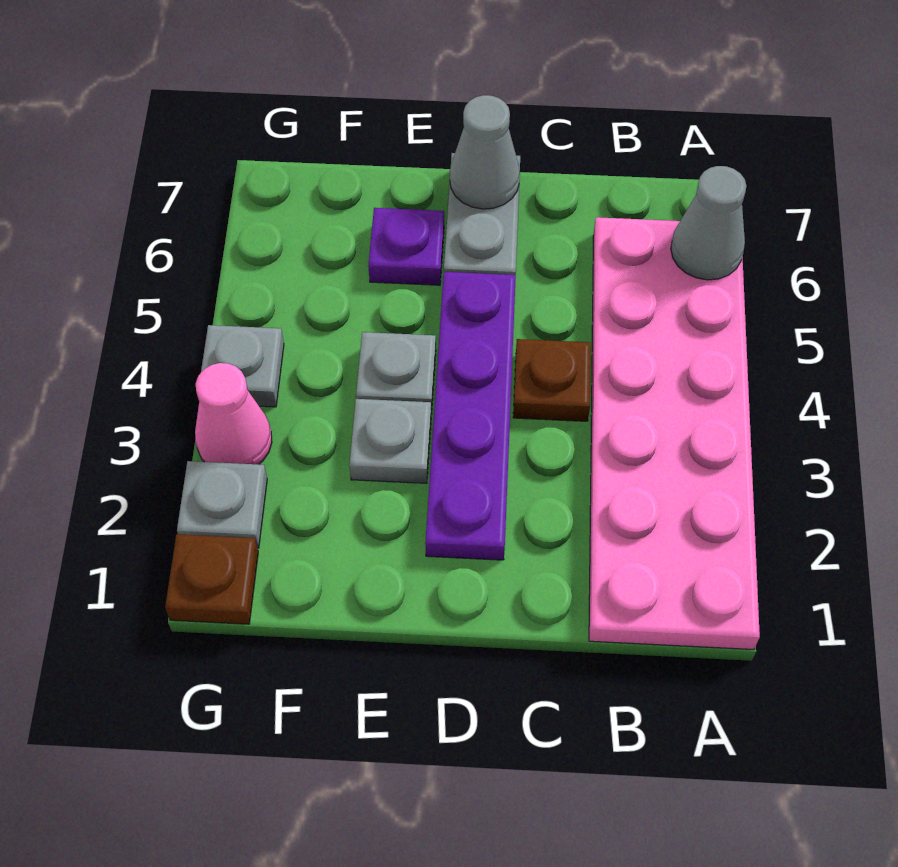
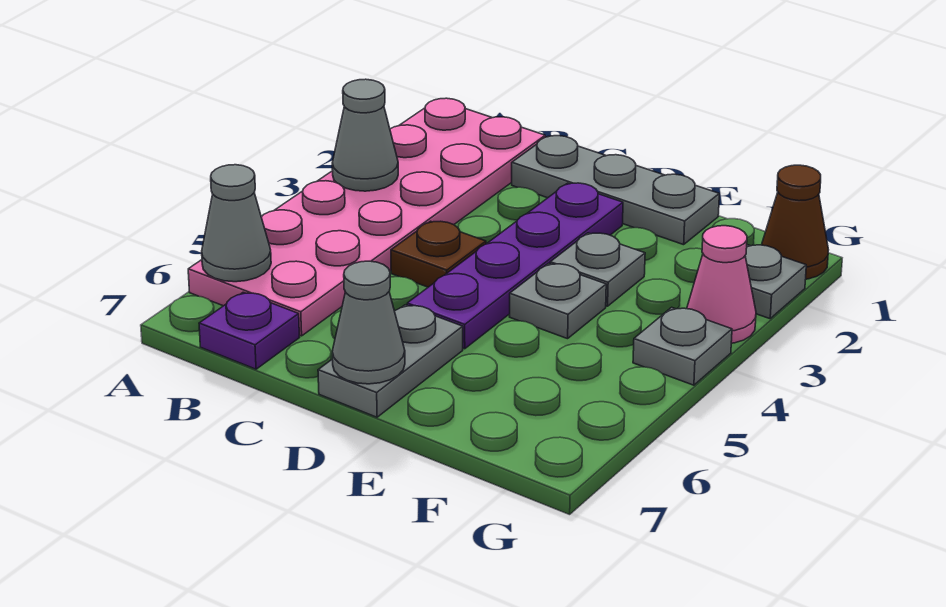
none -> grey cone A3 level 2
none -> grey plate C1:E1 level 1
purple plate E6 level 1 -> purple plate B7 level 1
brown plate G1 level 1 -> brown cone G1 level 1

